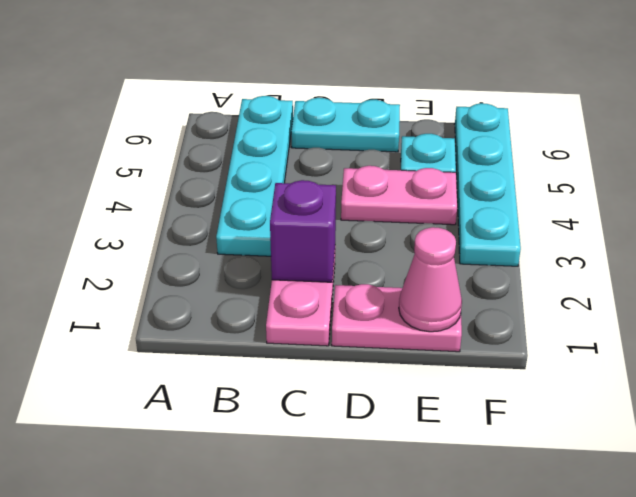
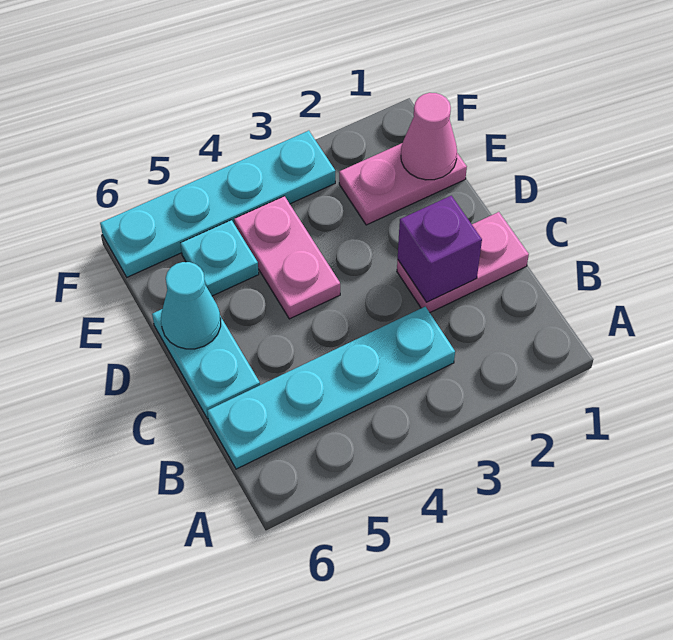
pink plate D1:E1 level 1 -> pink plate E1:E2 level 1
none -> cyan cone D6 level 2

